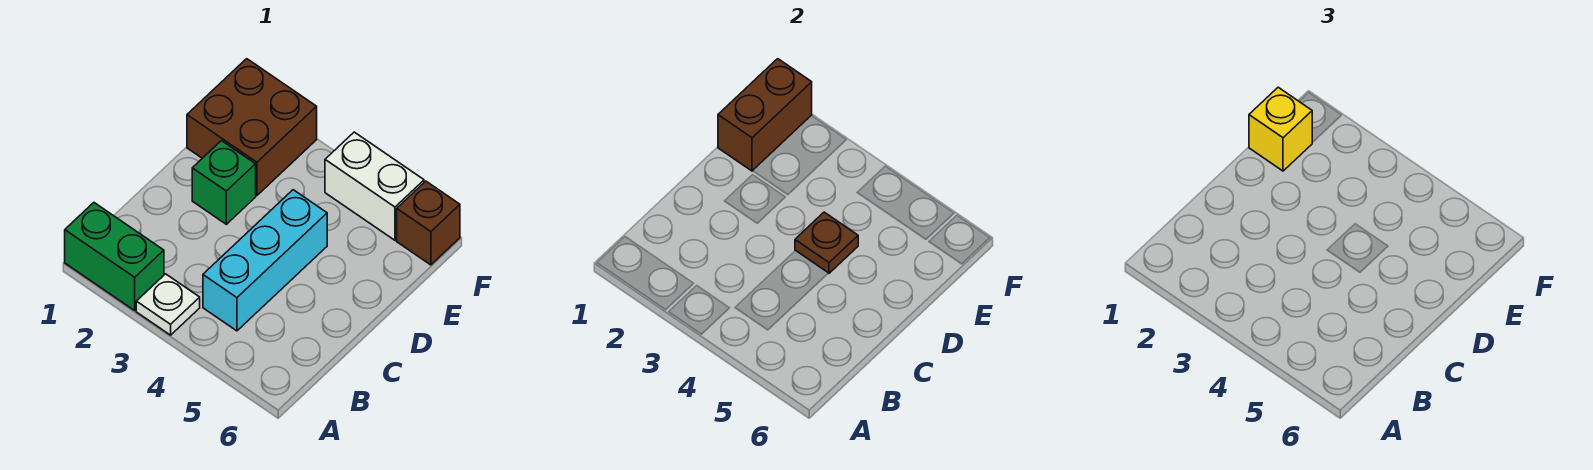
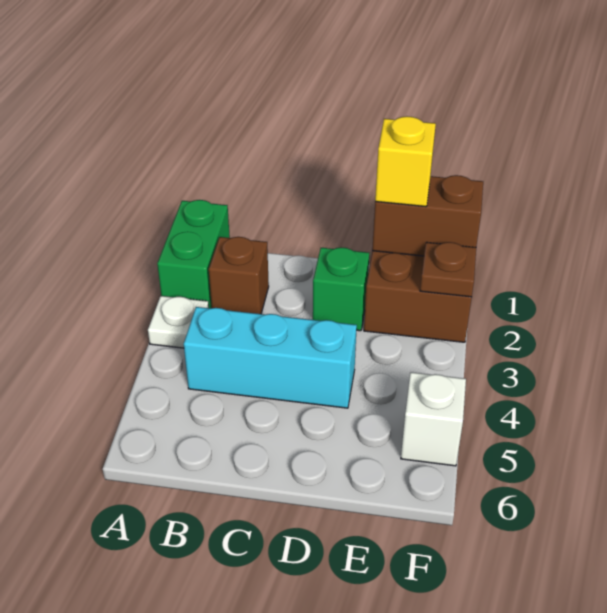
brown plate D4 level 2 -> brown plate F2 level 2
white brick F4:F5 level 1 -> white brick F5 level 1
brown brick F6 level 1 -> brown brick B2 level 1

